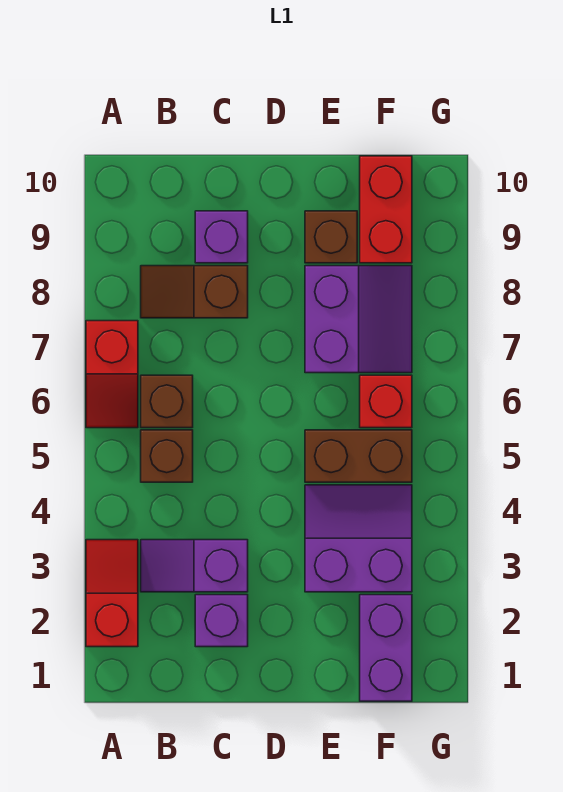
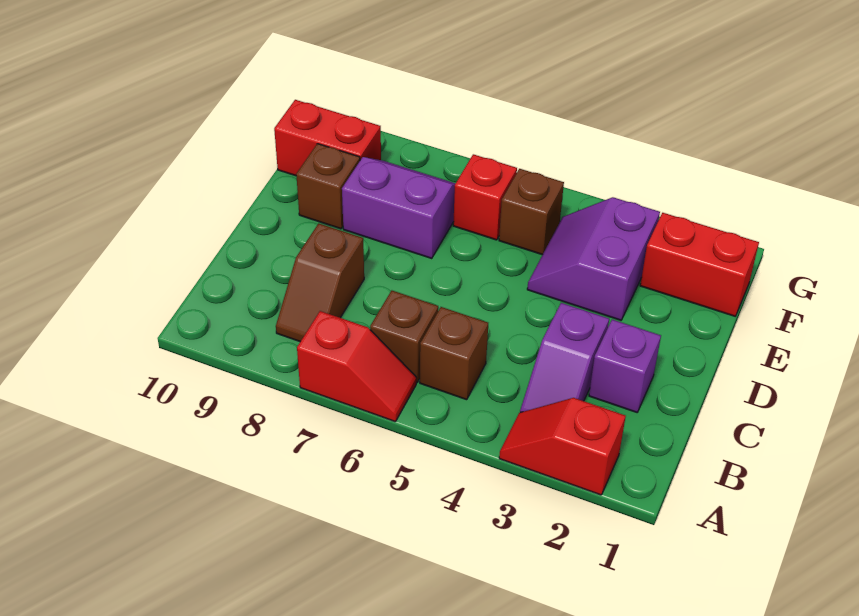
purple brick C9 level 1 -> none
brown brick E5:F5 level 1 -> brown brick F5 level 1
purple brick F1:F2 level 1 -> red brick F1:F2 level 1

